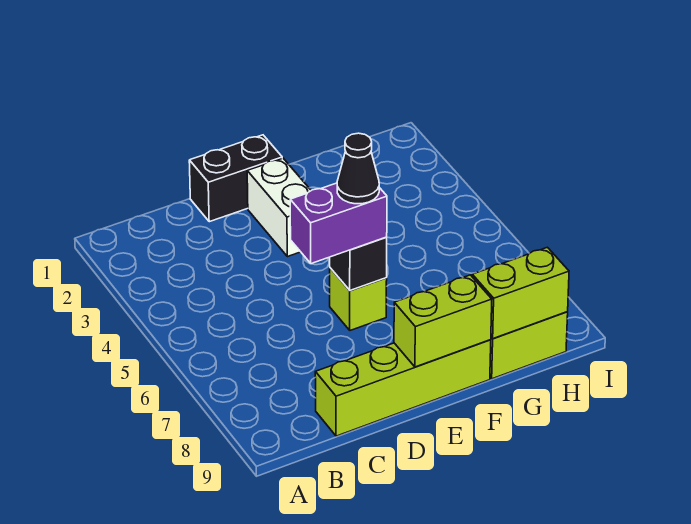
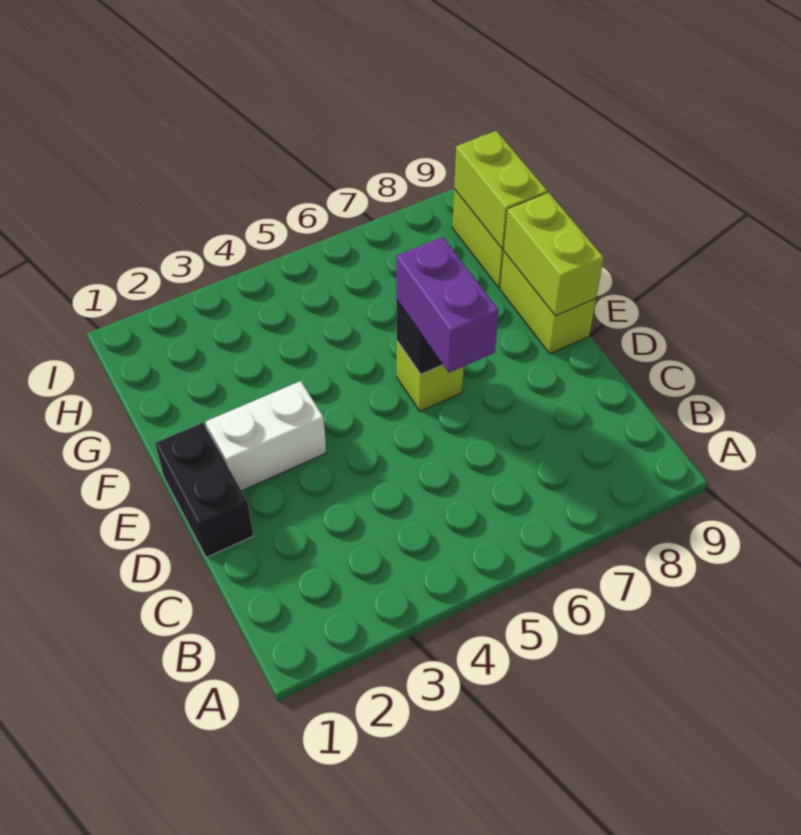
lime brick C9:F9 level 1 -> lime brick E9:F9 level 1
black cone E6 level 4 -> none

